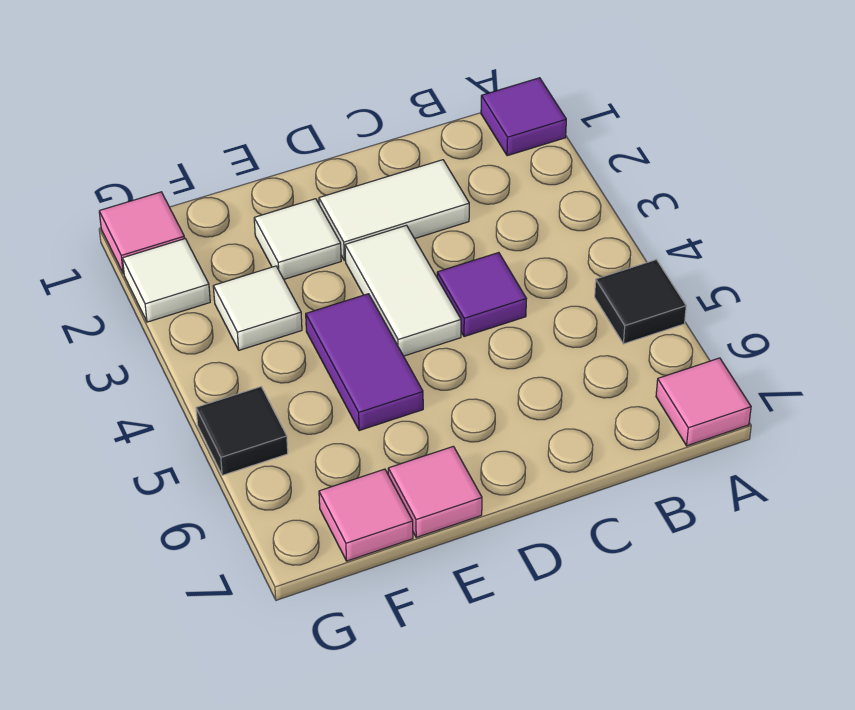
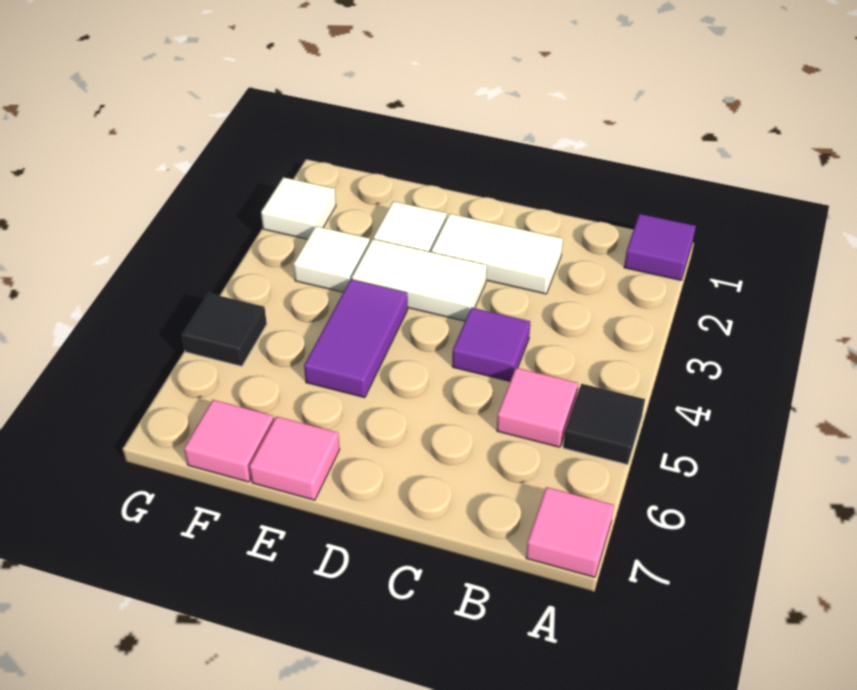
white tile D3:D4 level 1 -> white tile D3:E3 level 1
pink tile G1 level 1 -> pink tile B5 level 1

